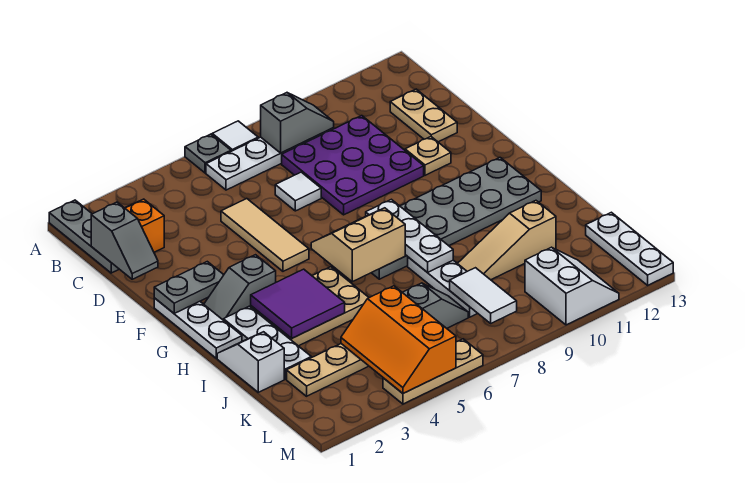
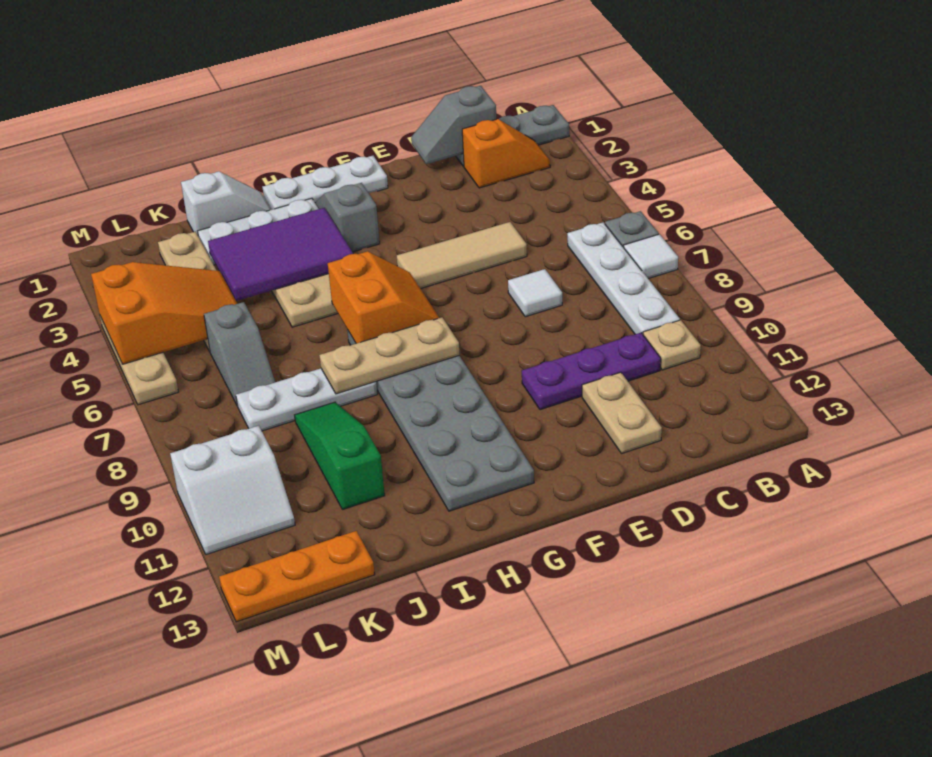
grey slope B8:B9 level 2 top 8 -> none
purple plate C8:E10 level 1 -> purple plate C10:E10 level 1
tan plate C12:D12 level 1 -> tan plate D11:D12 level 1
tan plate E11 level 1 -> tan plate B10 level 1
grey plate F1:F2 level 2 -> none
tan slope G6:H7 level 2 top H -> orange slope G6:H7 level 2 top H
white plate G8:I8 level 2 -> tan plate G8:I8 level 2
purple tile H3:I4 level 2 -> purple tile H3:J4 level 2
tan slope J9:J11 level 1 top 11 -> green slope J9:J11 level 1 top 11
orange slope K4:M5 level 2 top 5 -> orange slope K4:M5 level 2 top M
white tile K8:L8 level 2 -> none
white plate K13:M13 level 1 -> orange plate K13:M13 level 1

